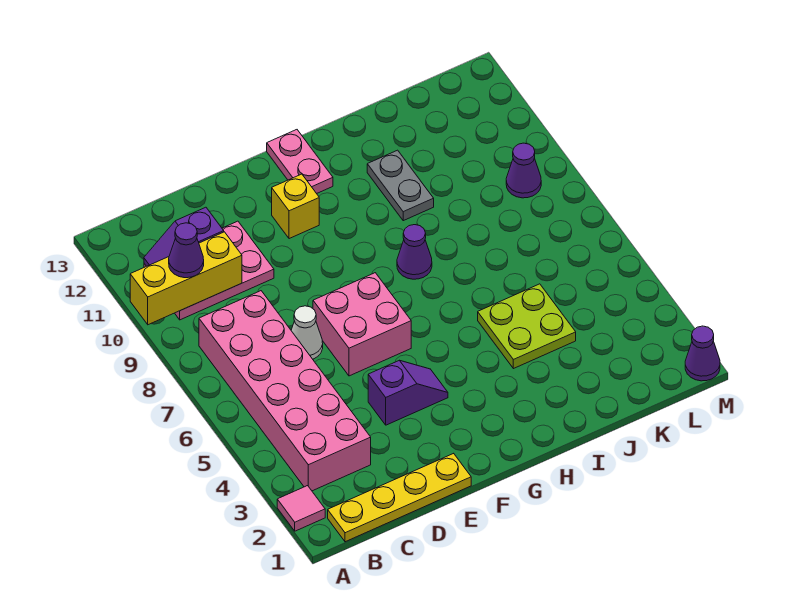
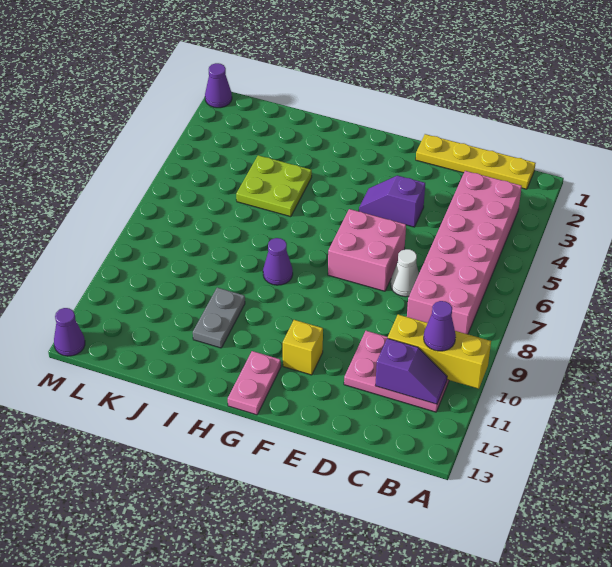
pink tile A2 level 1 -> none
purple cone L9 level 1 -> purple cone M13 level 1

